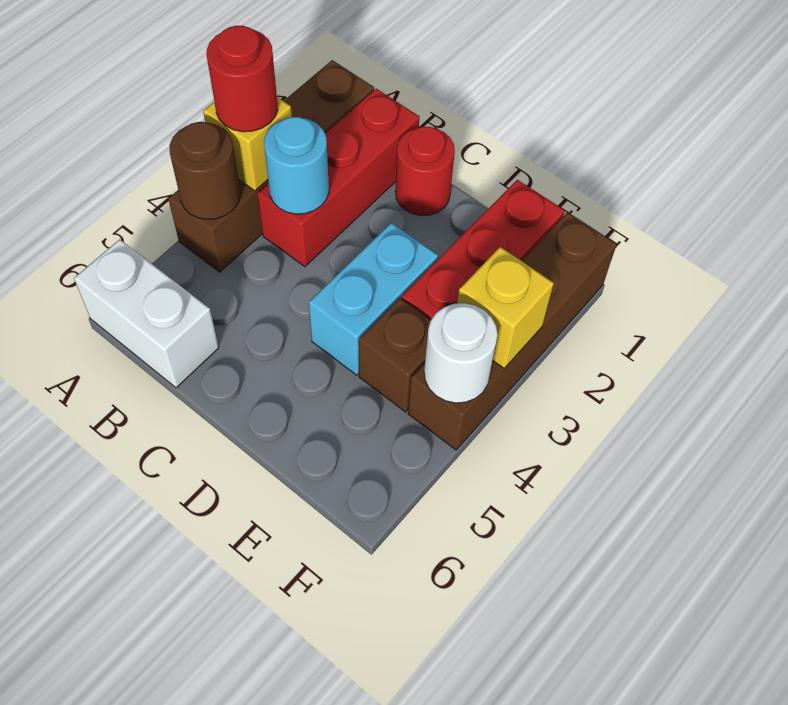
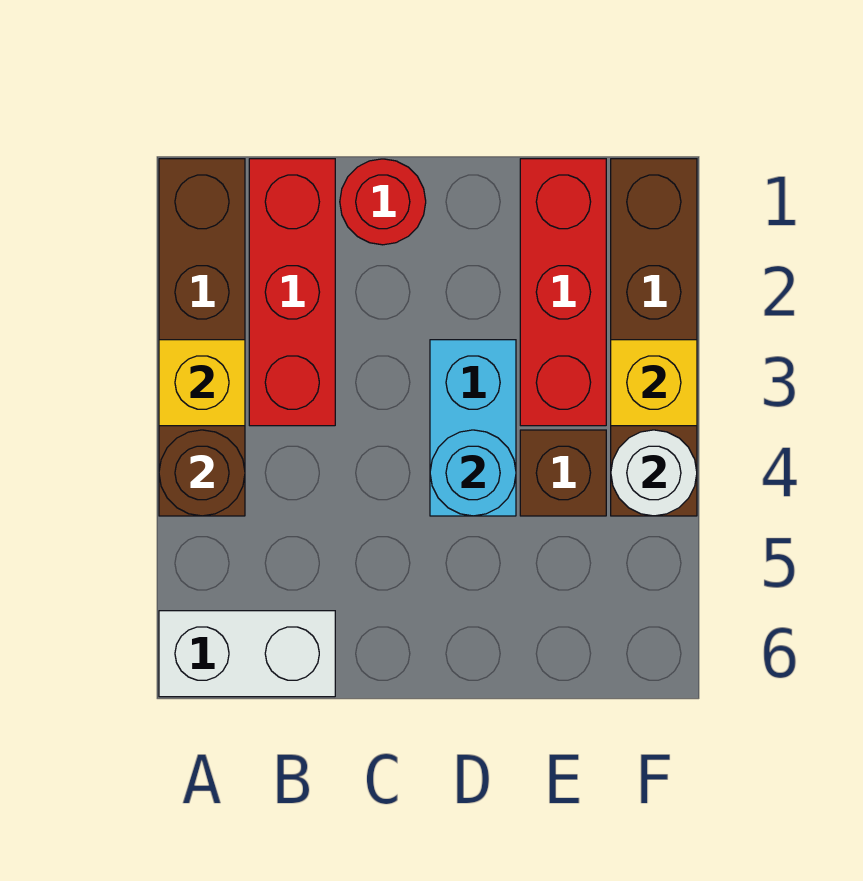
red round brick A3 level 3 -> none
cyan round brick B3 level 2 -> cyan round brick D4 level 2

